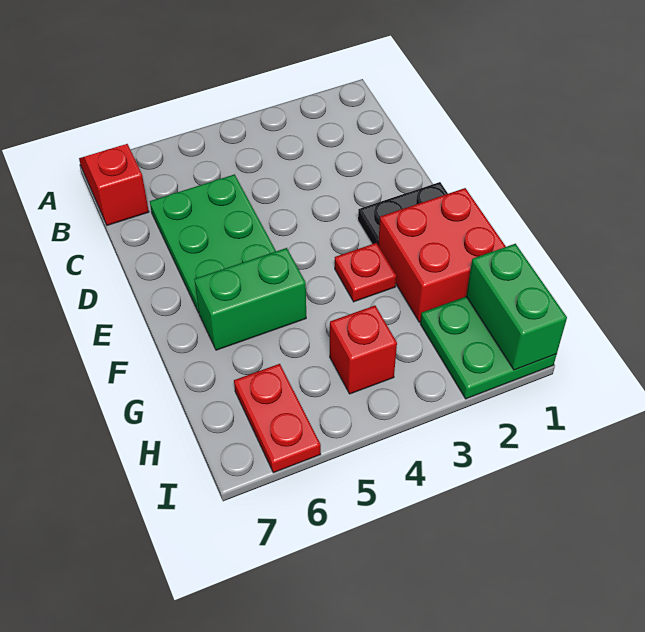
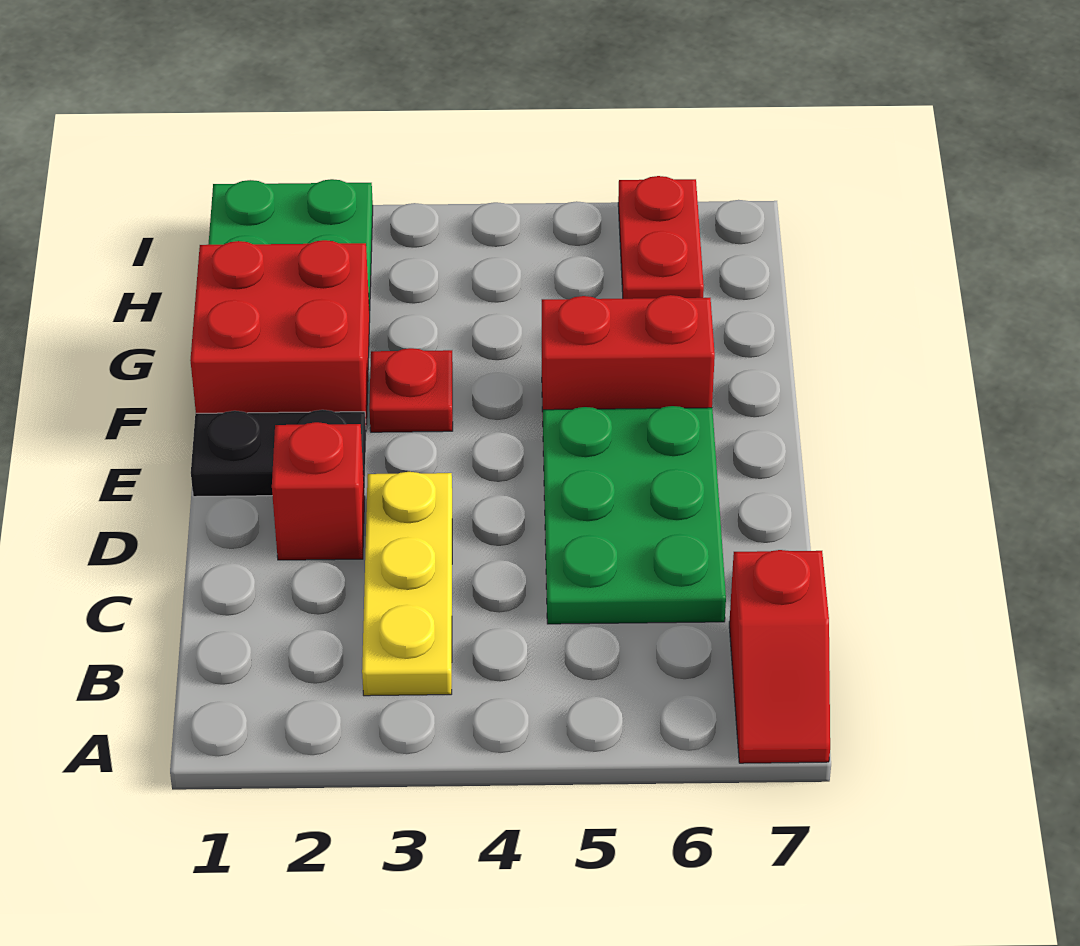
none -> yellow plate B3:D3 level 1
green brick F5:F6 level 1 -> red brick F5:F6 level 1
green brick H1:I1 level 2 -> none
red brick H4 level 1 -> red brick D2 level 1

